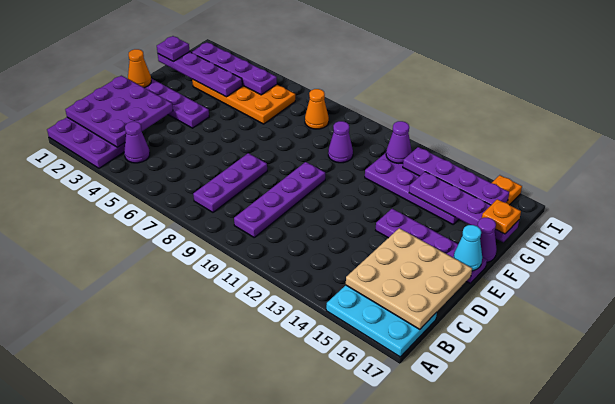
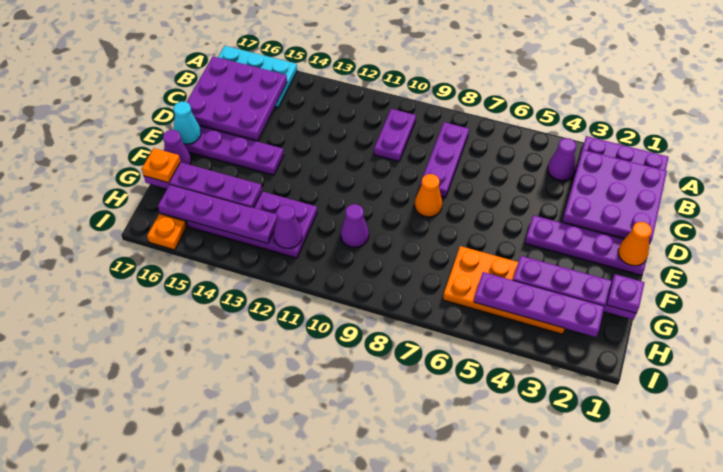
purple plate B10:E10 level 1 -> purple plate B10:C10 level 1
tan plate B15:D17 level 2 -> purple plate B15:D17 level 2
orange cone H8 level 1 -> orange cone E8 level 1

